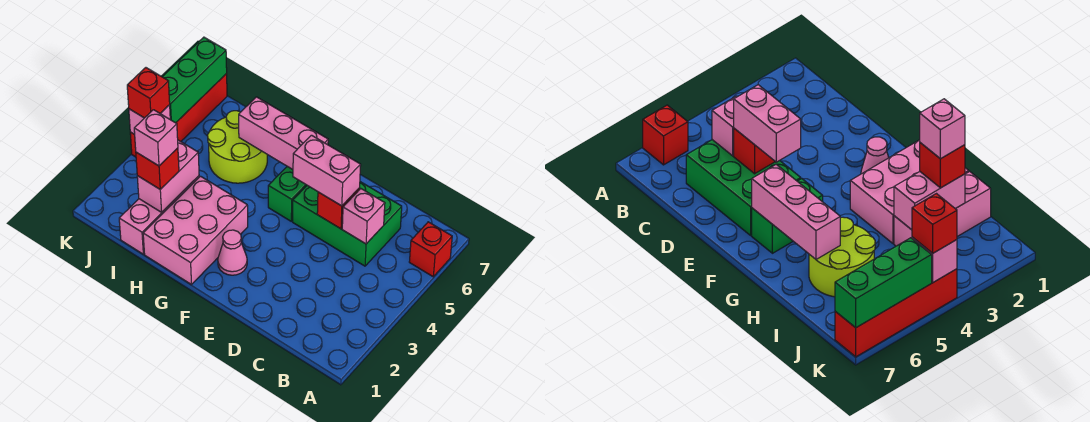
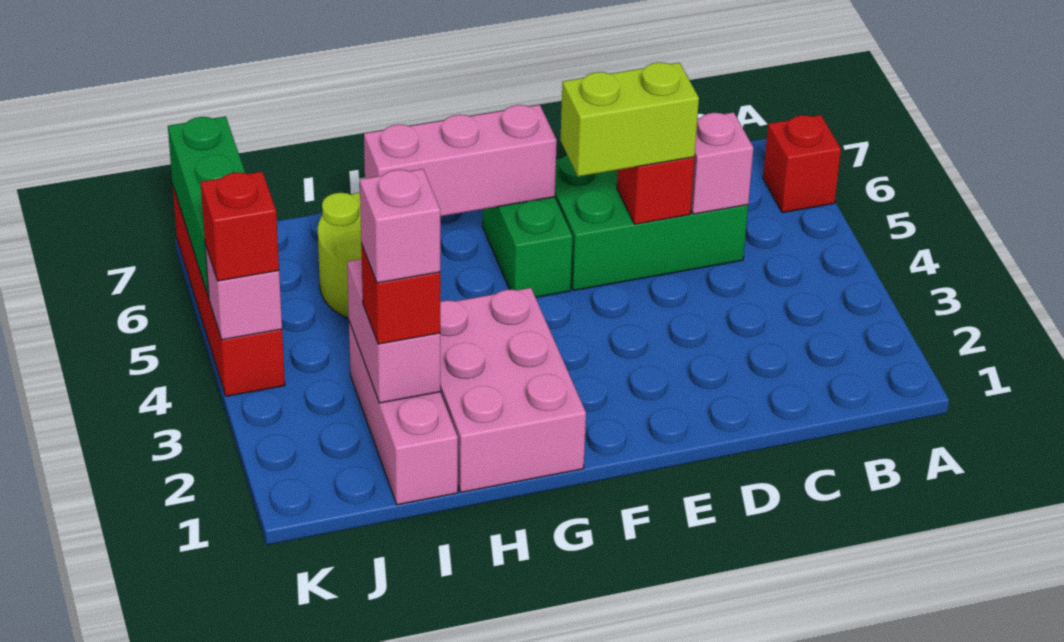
pink brick D5:E5 level 3 -> lime brick D5:E5 level 3
pink cone F2 level 1 -> none

